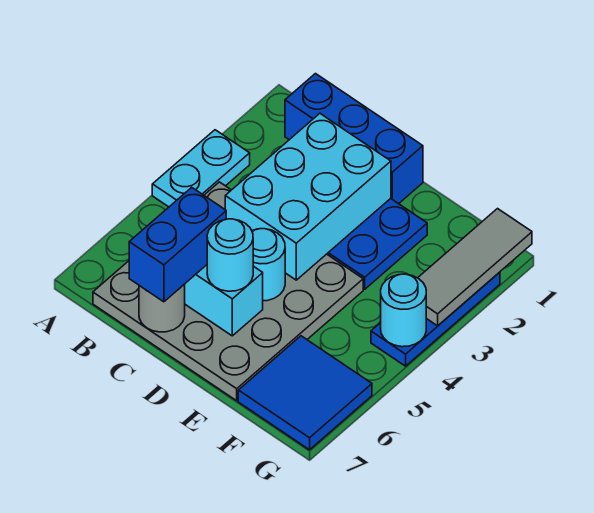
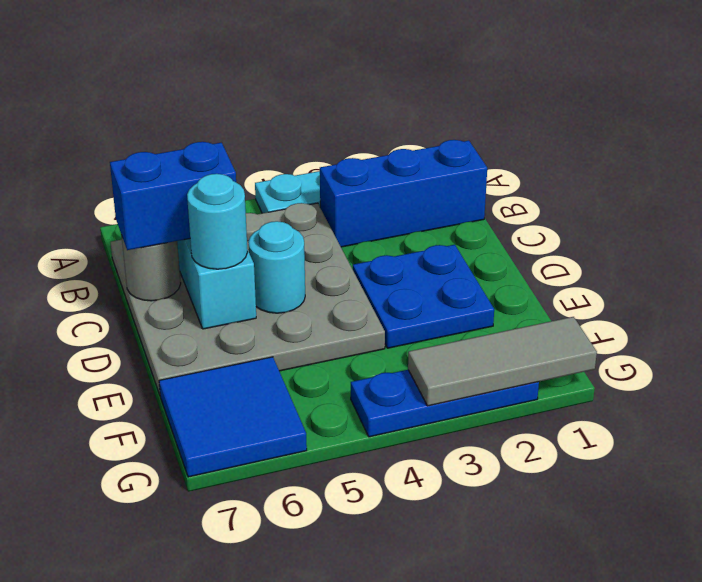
blue brick B1:D1 level 1 -> blue brick B1:B3 level 1
cyan brick C2:D4 level 2 -> none
cyan round brick G4 level 2 -> none

